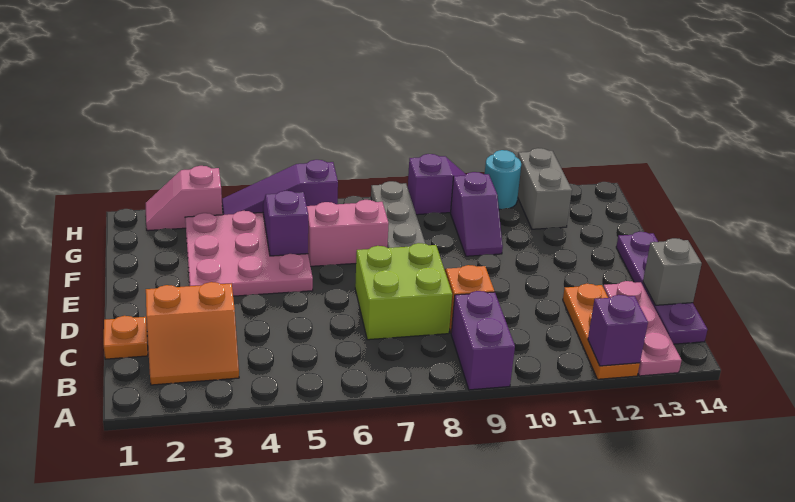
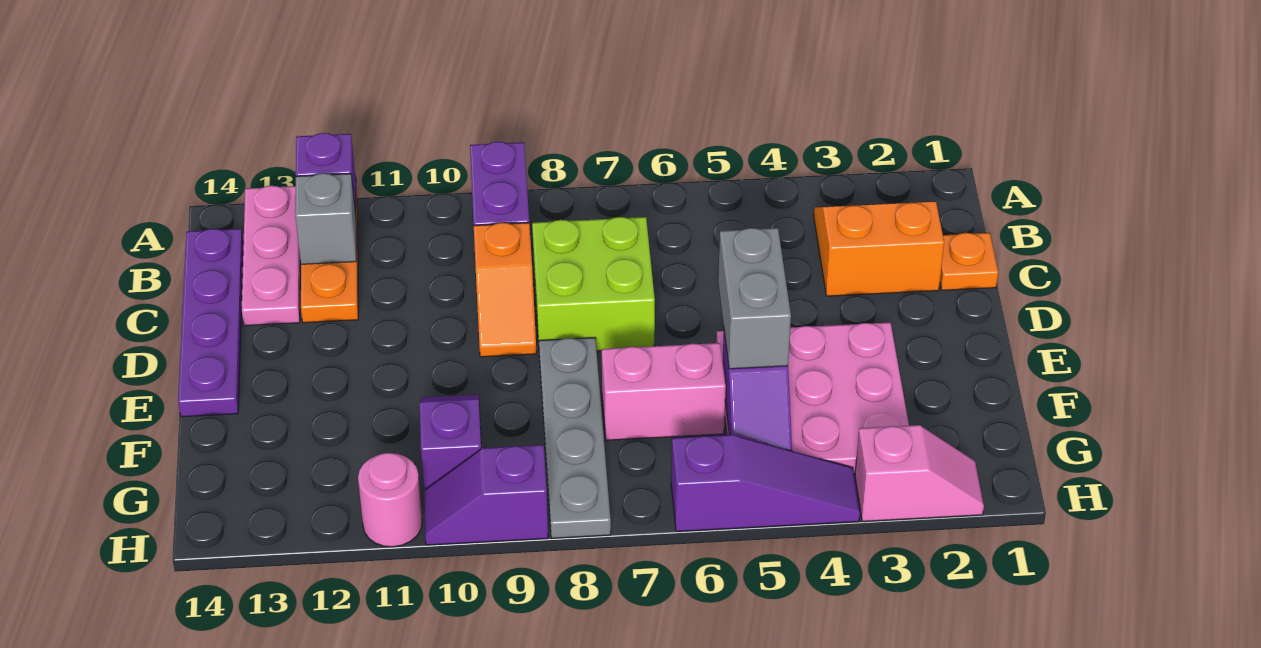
grey brick C14 level 2 -> grey brick B12 level 2
grey brick G12:H12 level 1 -> grey brick E5:F5 level 3
cyan round brick H11 level 1 -> pink round brick H11 level 1

